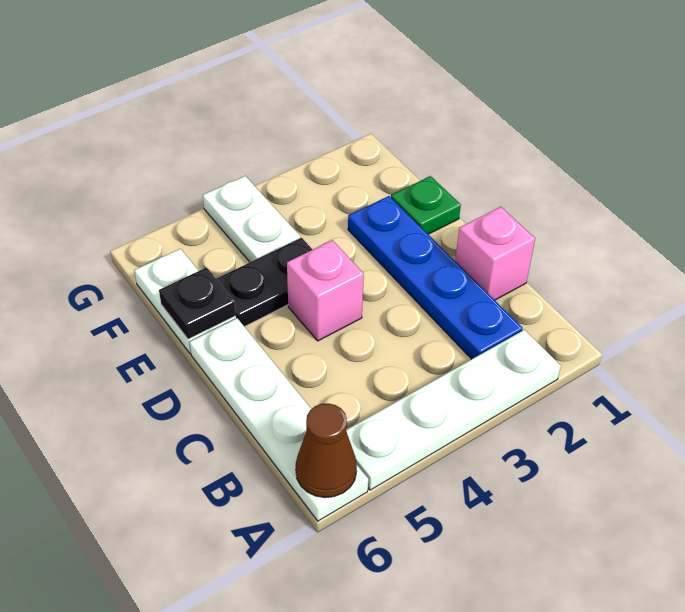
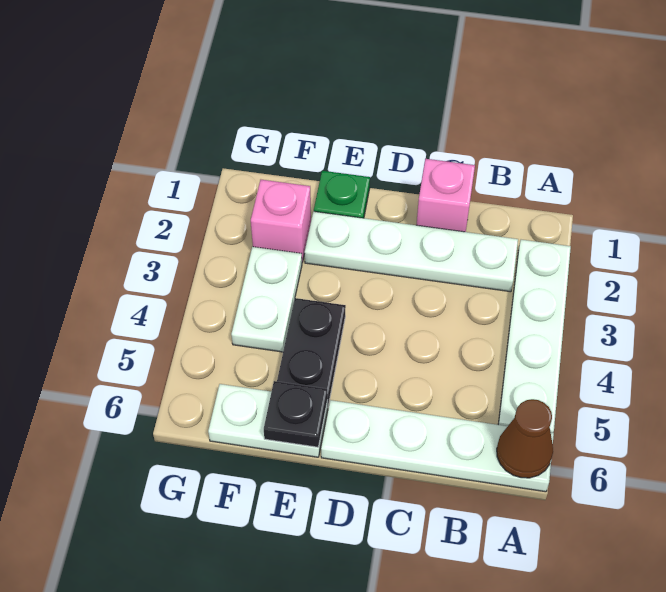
blue plate B2:E2 level 1 -> white plate B2:E2 level 1
pink brick D4 level 1 -> pink brick F2 level 1
white plate F4:G4 level 1 -> white plate F3:F4 level 1

